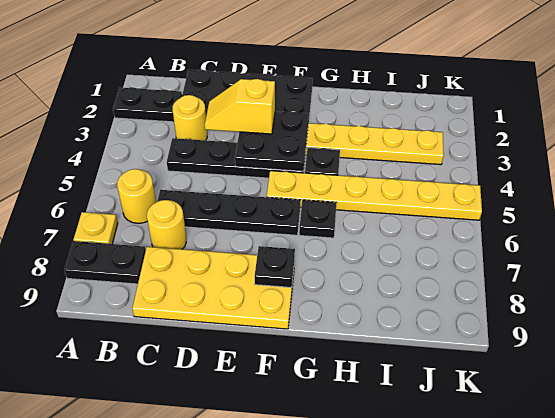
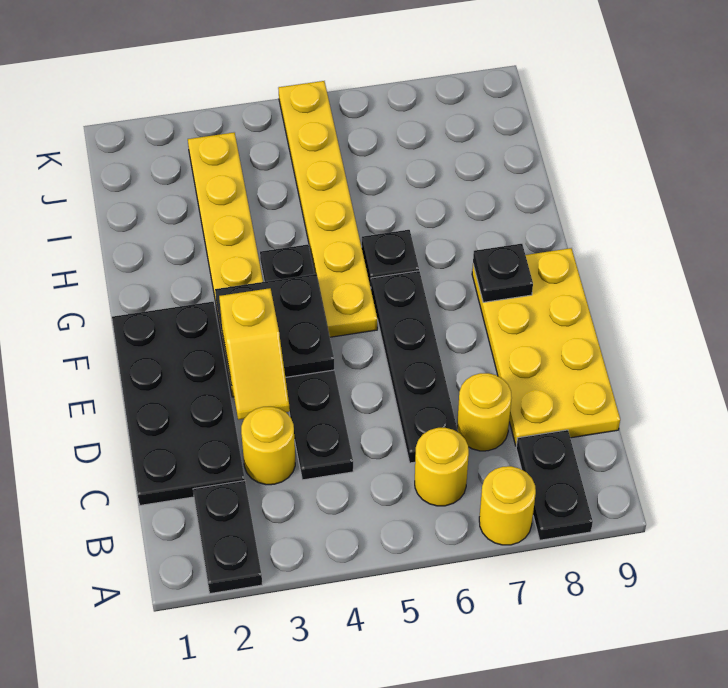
yellow plate A7 level 1 -> yellow round brick A7 level 1

